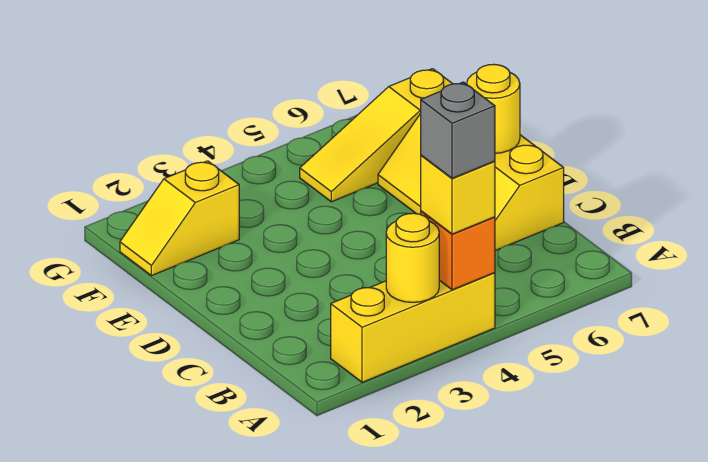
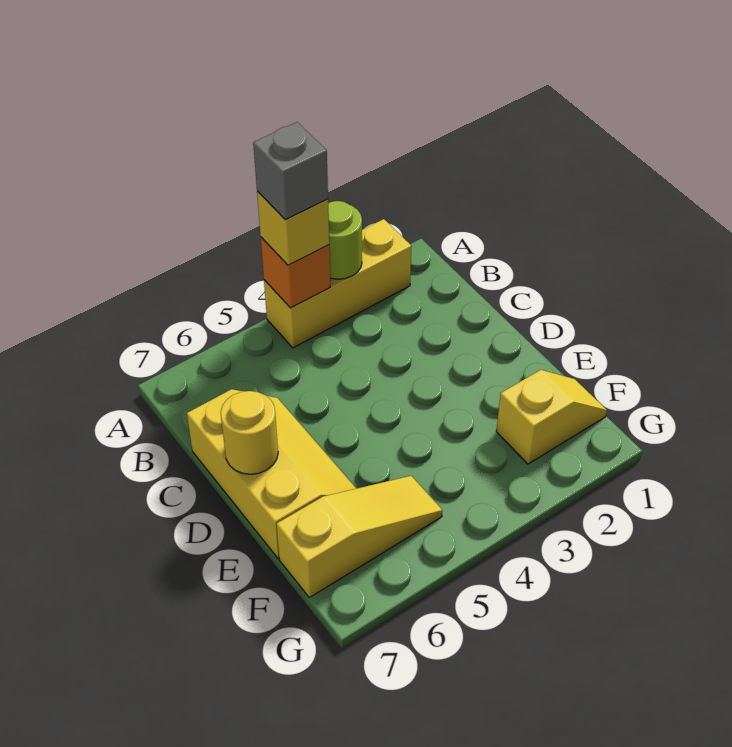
yellow round brick A3 level 2 -> lime round brick A3 level 2

